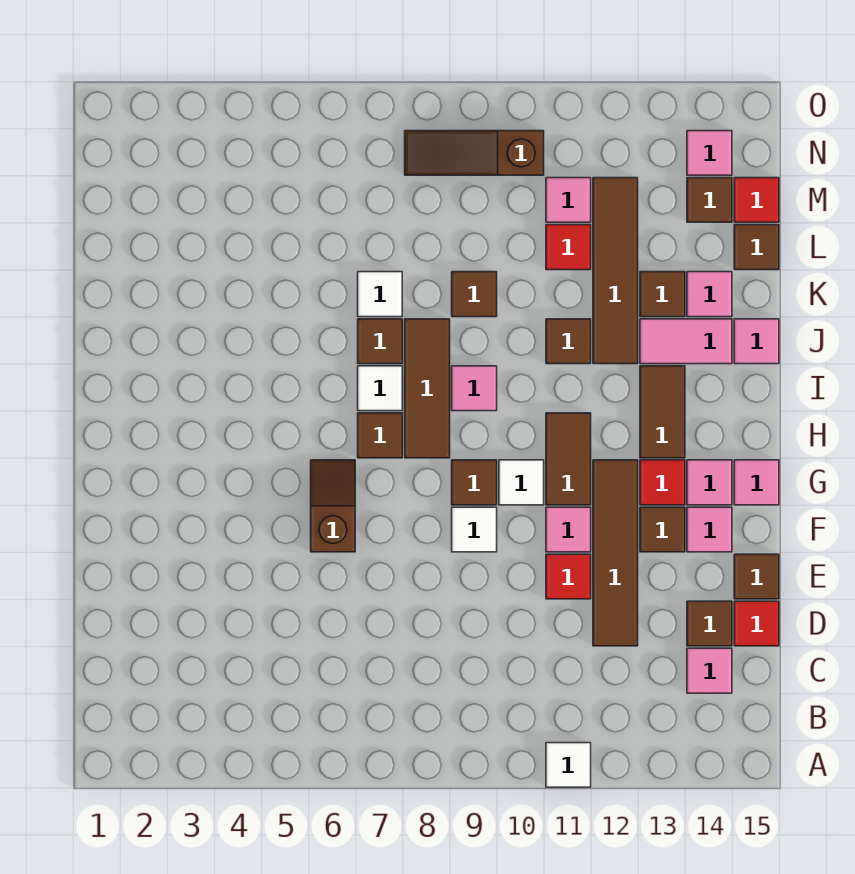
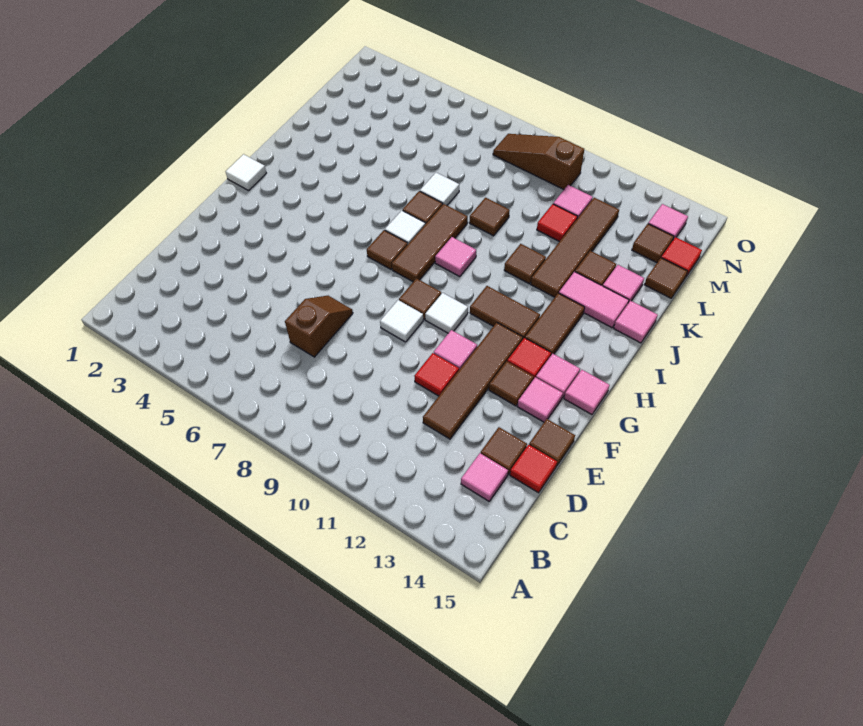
white tile A11 level 1 -> white tile H1 level 1
brown slope F6:G6 level 1 top F -> brown slope D7:E7 level 1 top D
brown tile G11:H11 level 1 -> brown tile H11:H12 level 1

